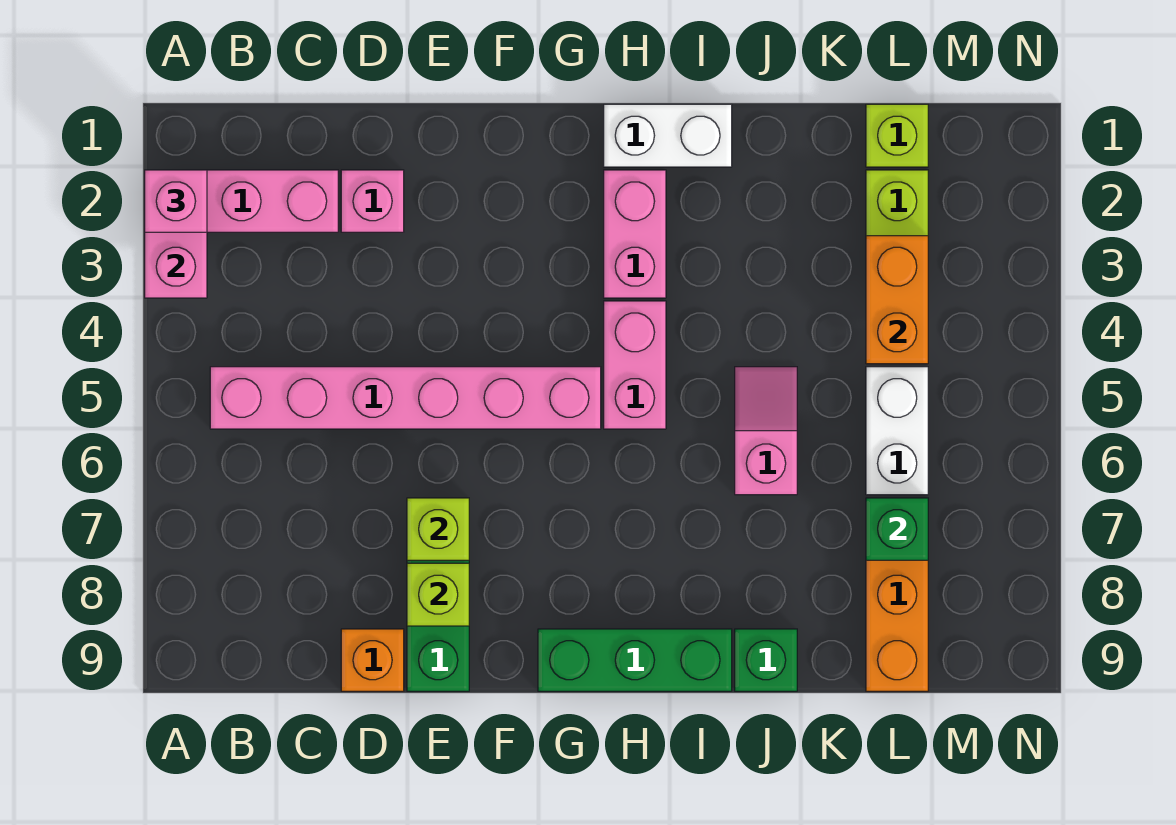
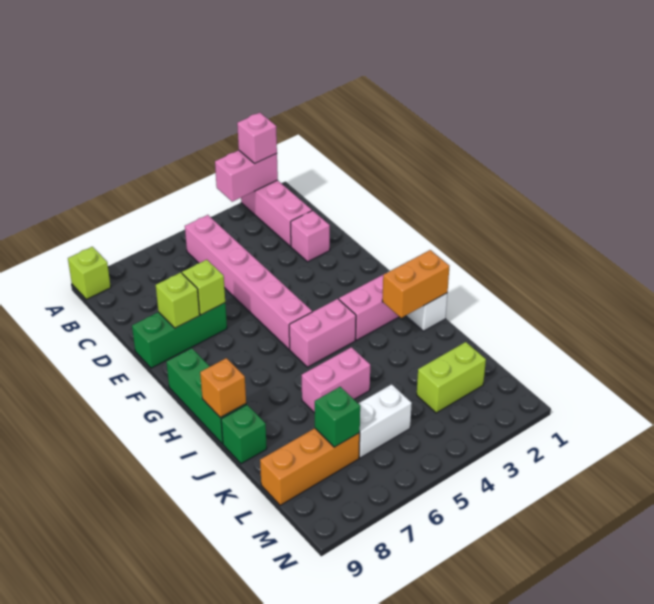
orange brick D9 level 1 -> orange brick I9 level 2
pink slope J5:J6 level 1 top 6 -> pink brick J5:J6 level 1
lime brick L1 level 1 -> lime brick A9 level 1
orange brick L3:L4 level 2 -> orange brick I1:I2 level 2

